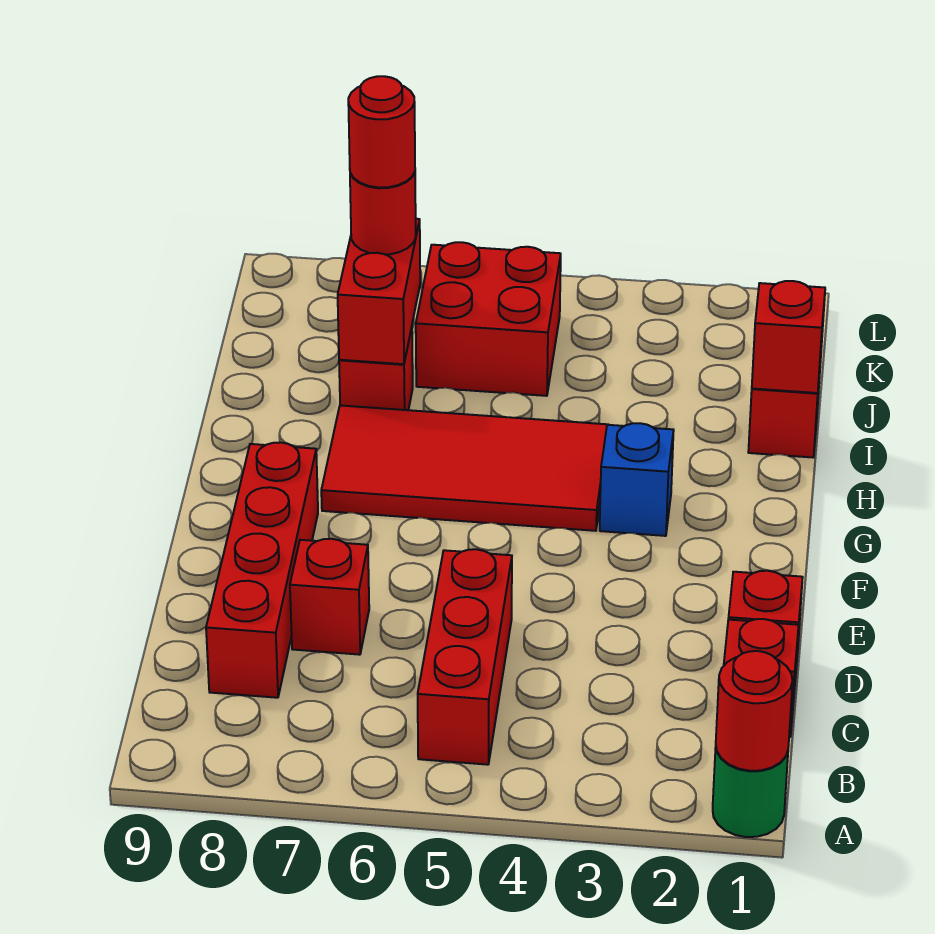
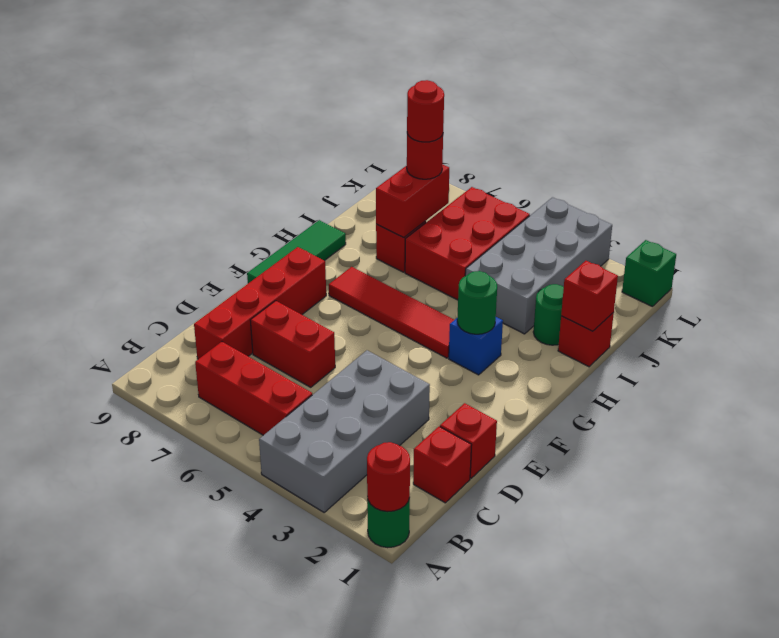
none -> grey brick A3:D4 level 1
red brick B5:D5 level 1 -> red brick B5:B7 level 1
red brick D7 level 1 -> red brick D6:D7 level 1
none -> green tile F9:H9 level 1
none -> green round brick G3 level 2
red tile G4:H7 level 1 -> red tile G4:G7 level 1
none -> green round brick I2 level 1
none -> grey brick I3:L4 level 1
red brick J5:K6 level 1 -> red brick I5:K6 level 1
none -> green brick L1 level 1

